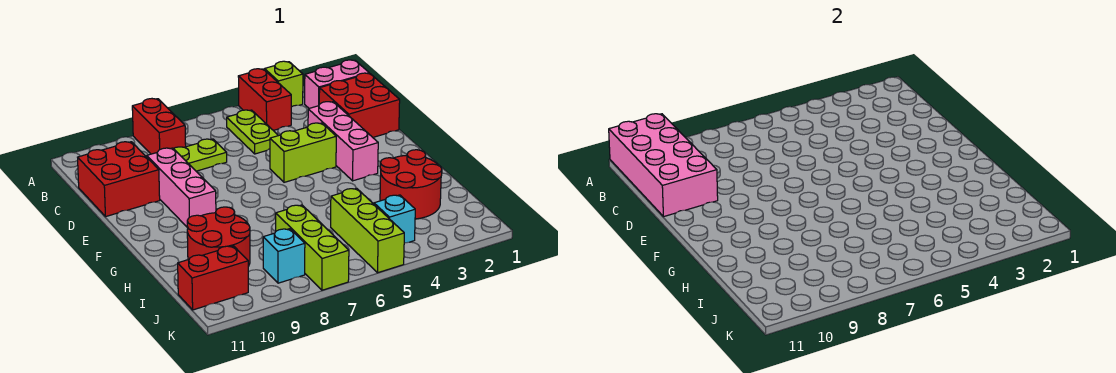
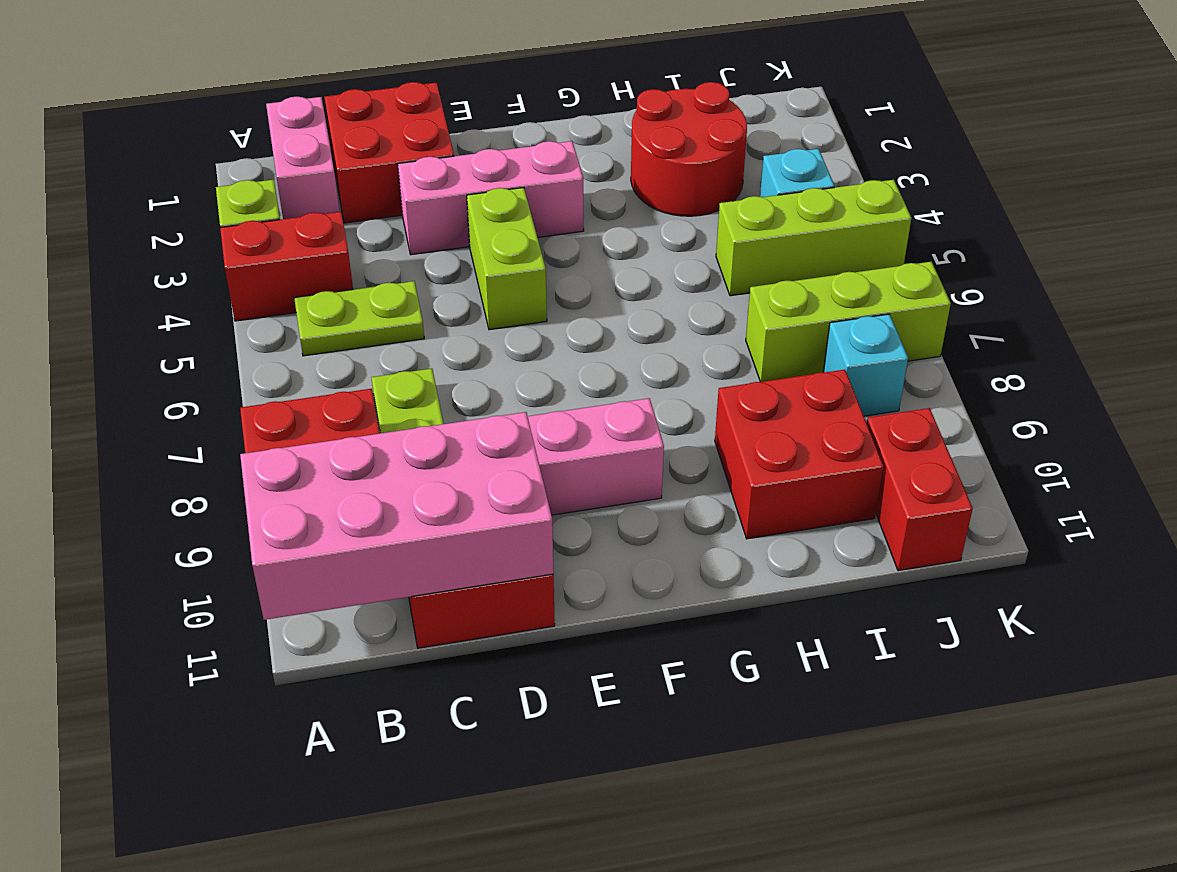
red round brick H9:I10 level 1 -> red brick H9:I10 level 1

